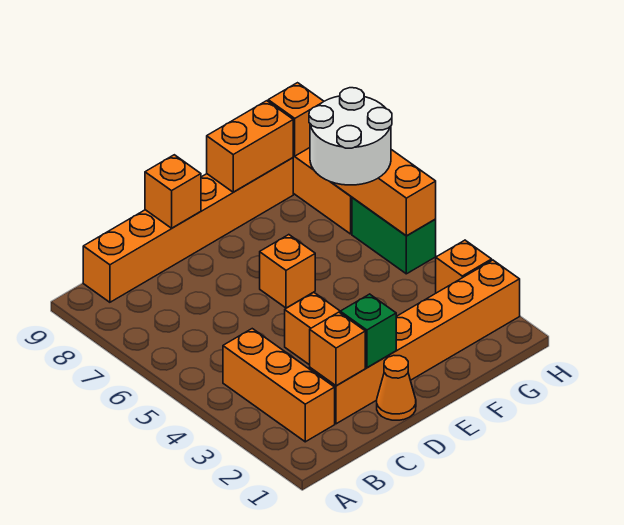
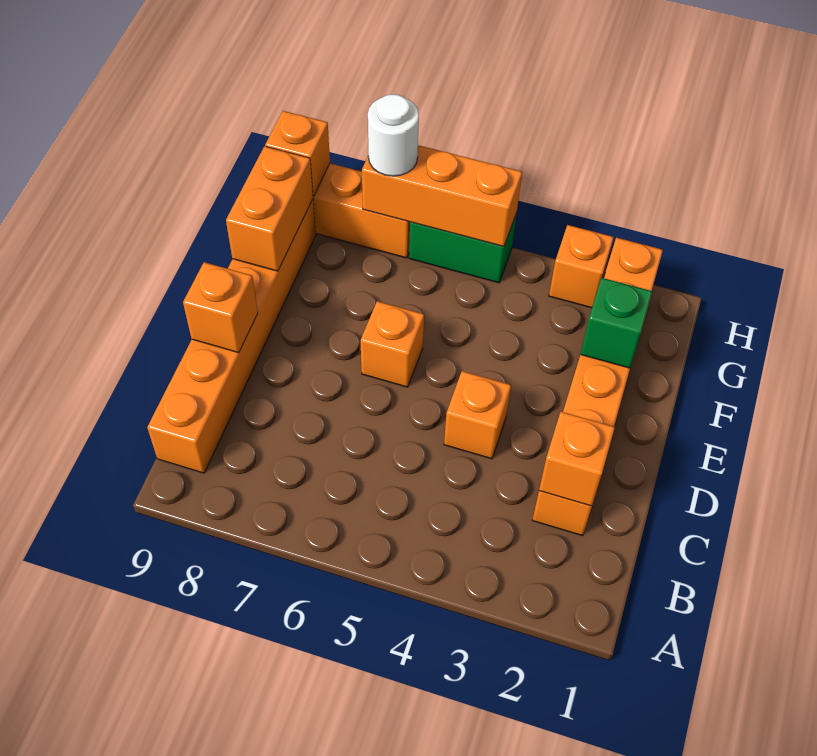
orange brick B2:B4 level 1 -> none
orange cone D1 level 1 -> none
green brick D2 level 2 -> green brick F2 level 2
white round brick G6:H7 level 3 -> white round brick H7 level 3

